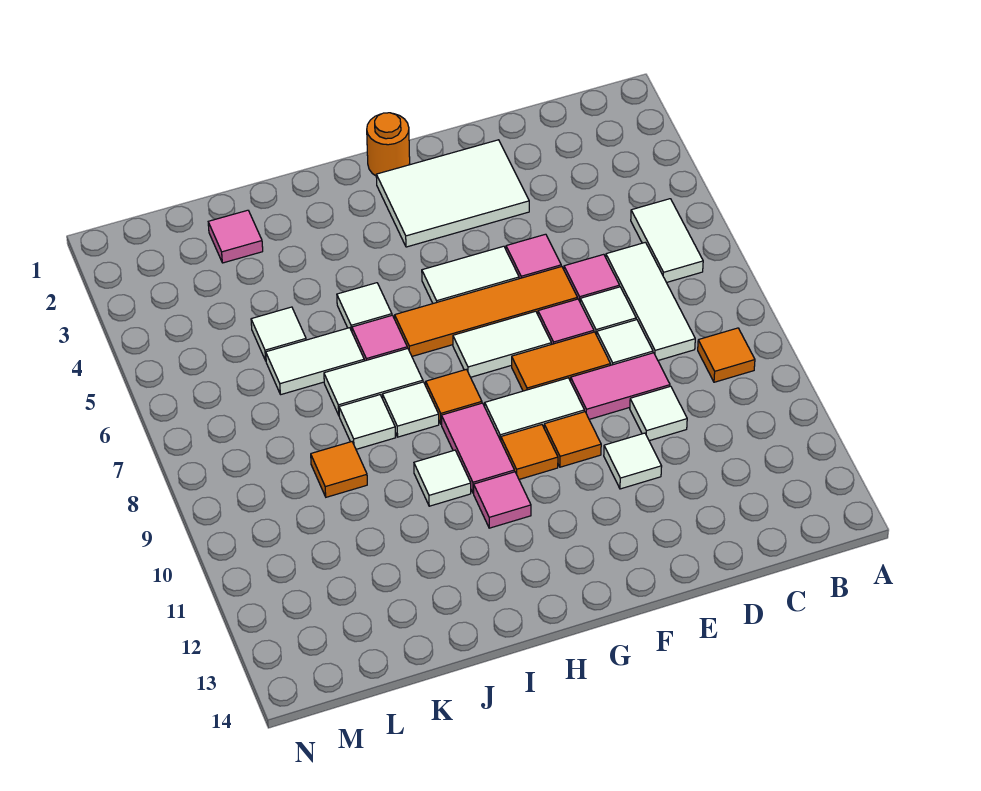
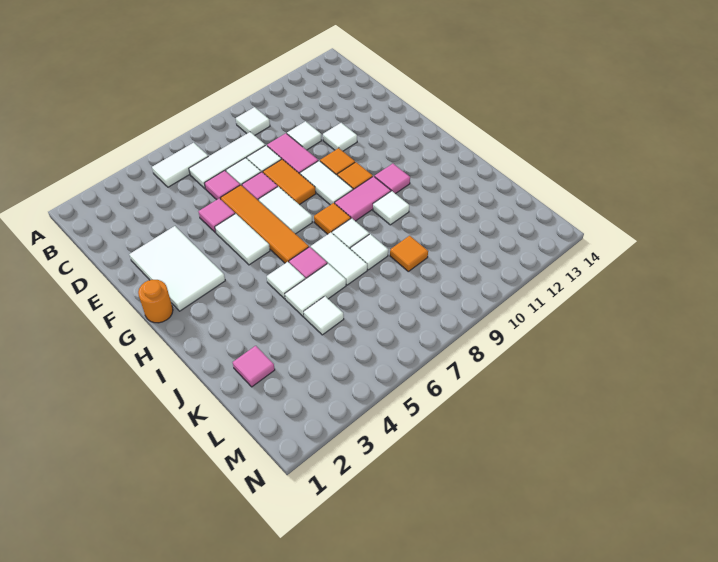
orange tile B9 level 1 -> white tile B9 level 1
white tile J6:K6 level 1 -> white tile J5:J6 level 1

